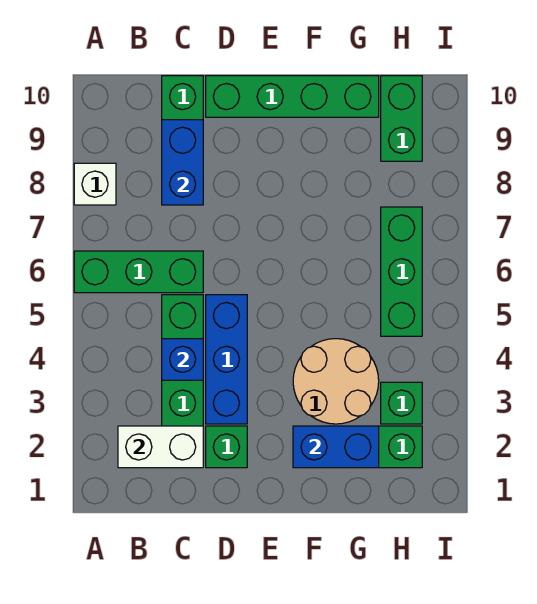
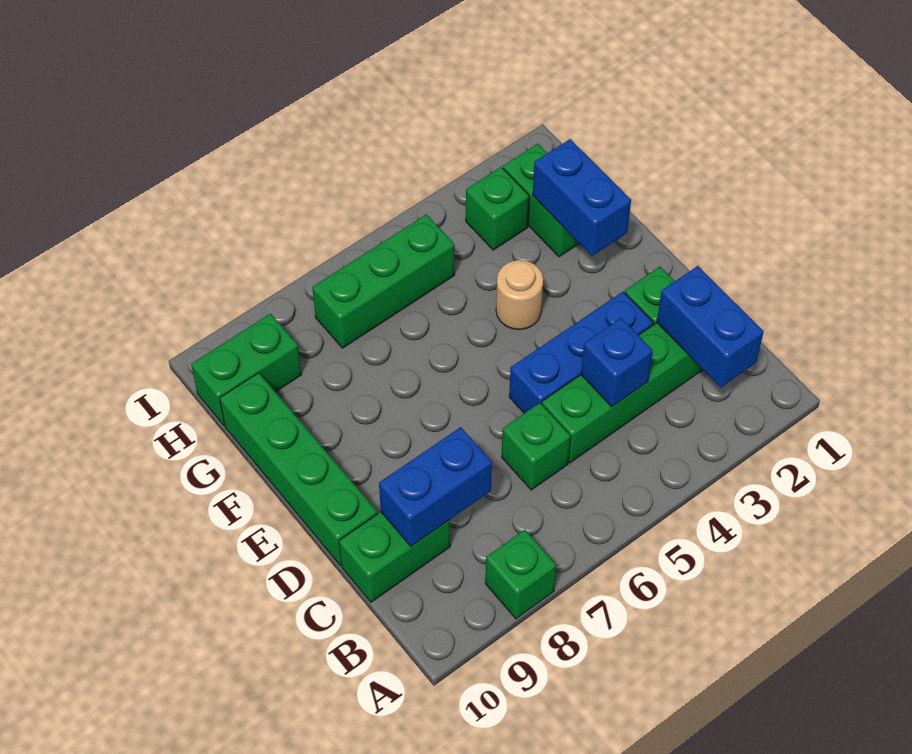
green brick A6:C6 level 1 -> green brick C6 level 1
white brick A8 level 1 -> green brick A8 level 1
white brick B2:C2 level 2 -> blue brick B2:C2 level 2
tan round brick F3:G4 level 1 -> tan round brick F4 level 1

